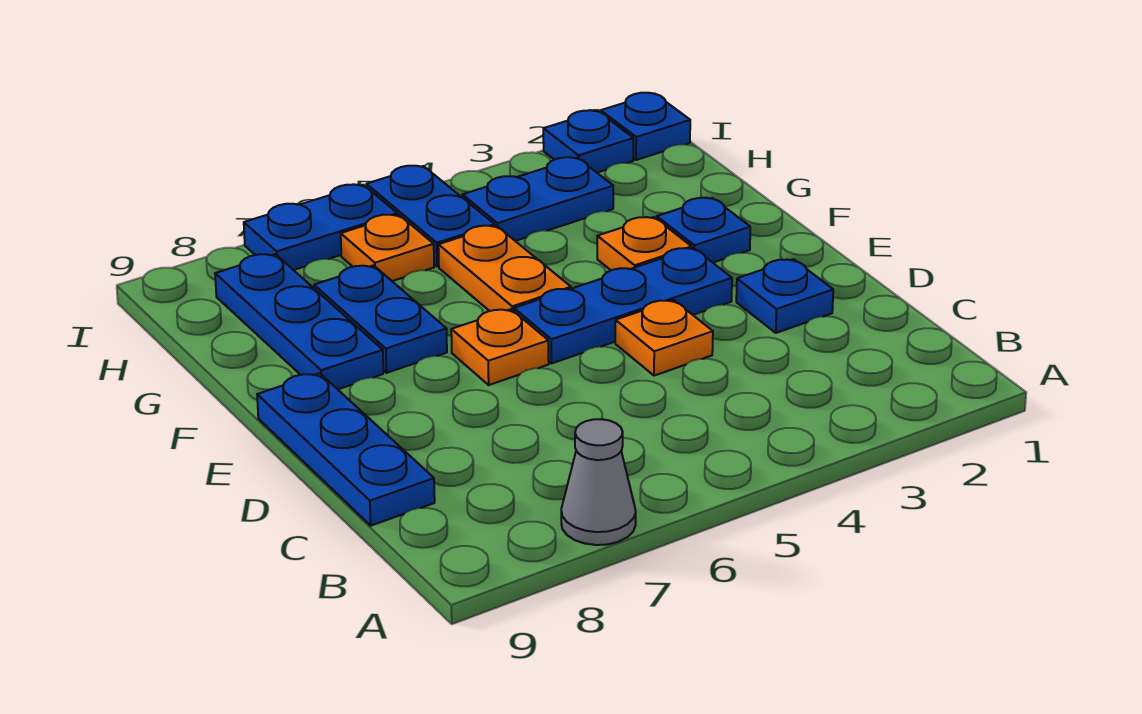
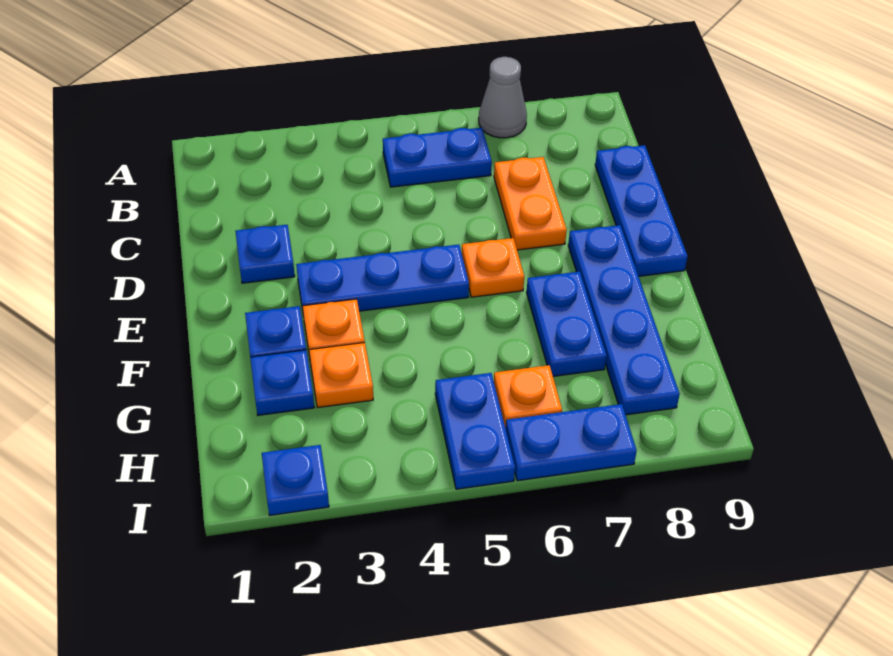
orange plate D4 level 1 -> orange plate G3 level 1
orange plate F5:G5 level 1 -> orange plate C7:D7 level 1
blue plate F8:H8 level 1 -> blue plate E8:H8 level 1
blue plate H3:H4 level 1 -> blue plate B5:B6 level 1
blue plate I1 level 1 -> blue plate G2 level 1

